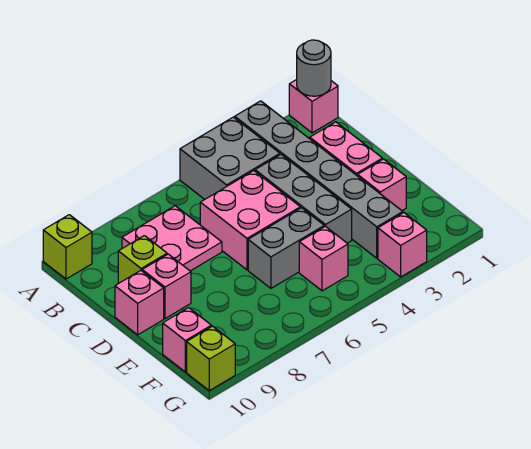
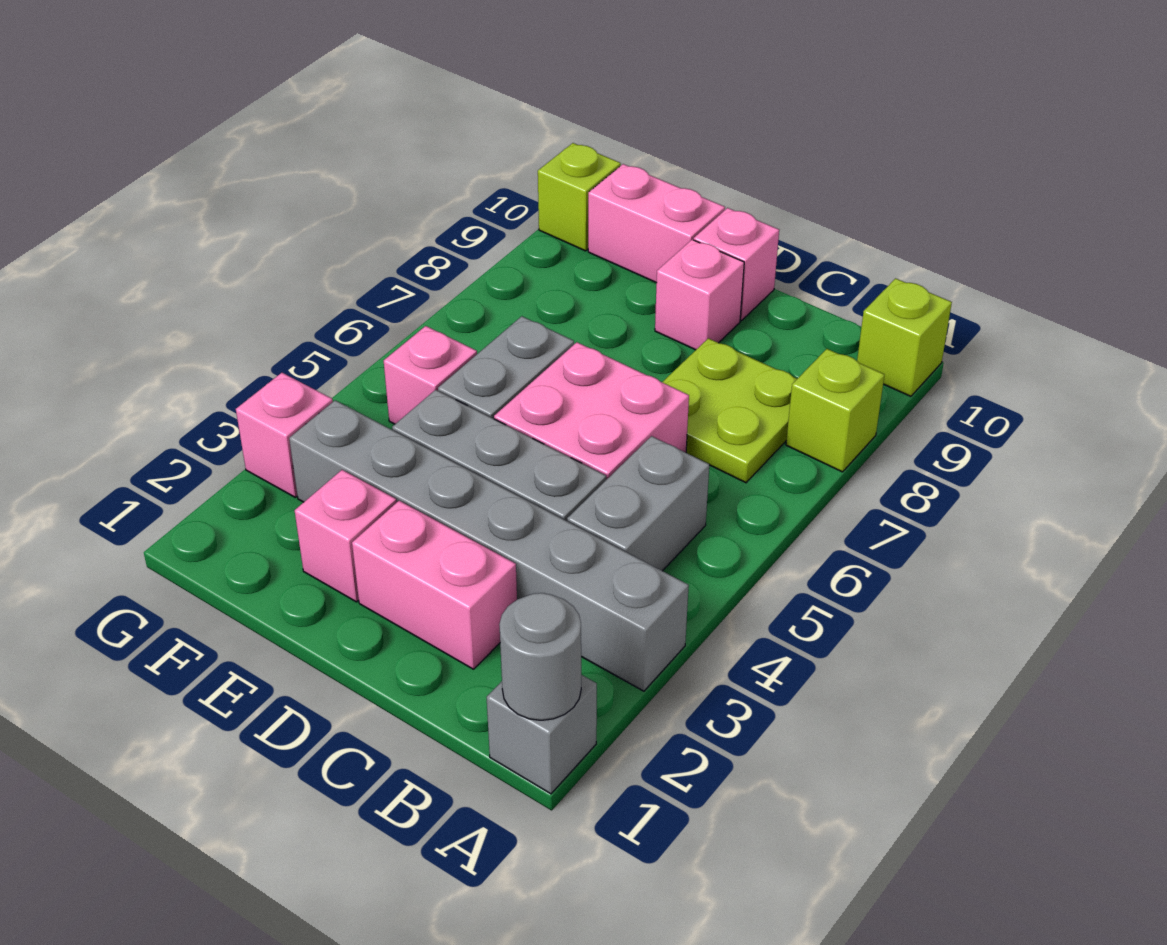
pink brick A1 level 1 -> grey brick A1 level 1
grey brick A4:B5 level 1 -> grey brick B4:B5 level 1
pink plate B7:C8 level 1 -> lime plate B7:C8 level 1
lime brick C9 level 1 -> lime brick A8 level 1
pink brick F10 level 1 -> pink brick E10:F10 level 1

